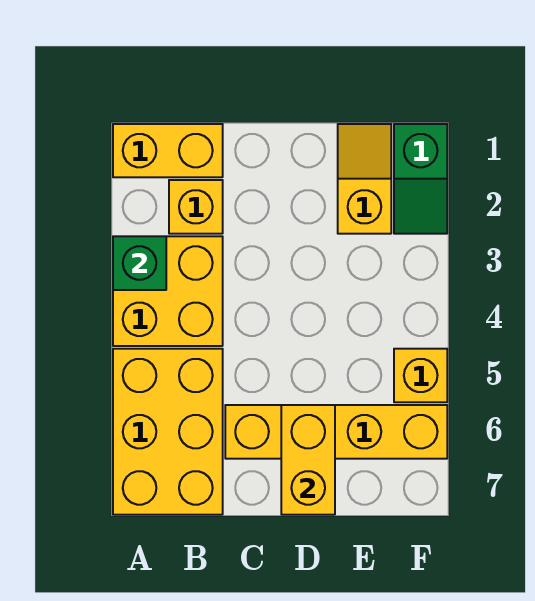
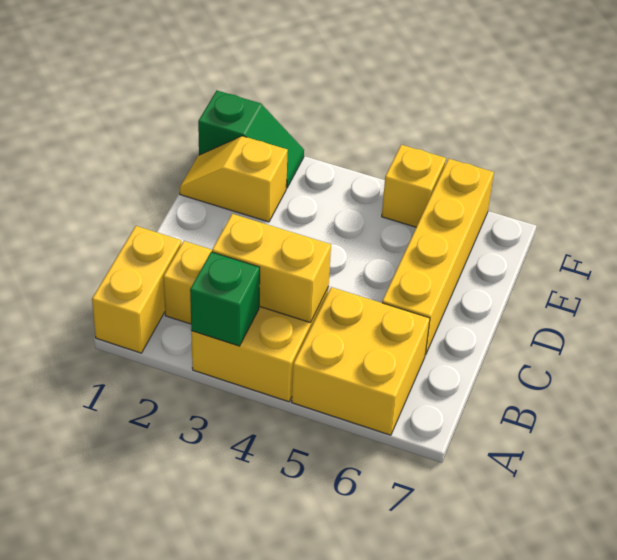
yellow brick A5:B7 level 1 -> yellow brick A5:B6 level 1
yellow brick D6:D7 level 2 -> yellow brick B3:B4 level 2

